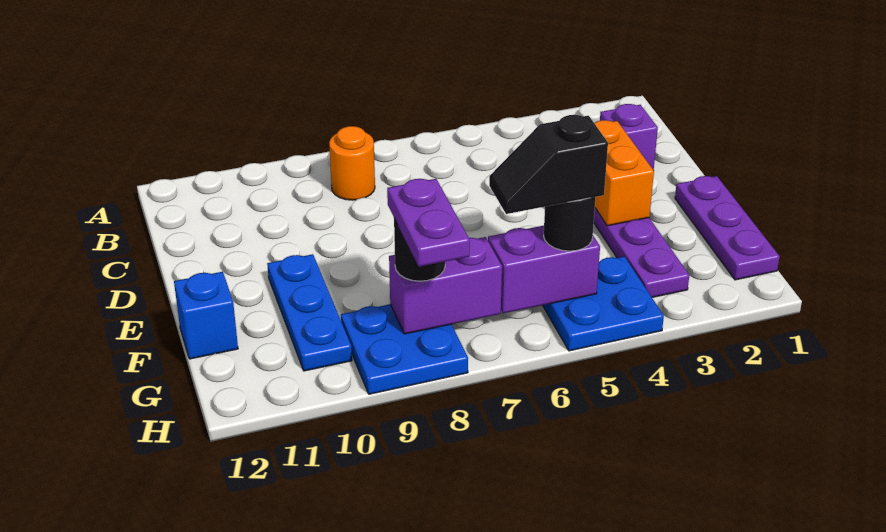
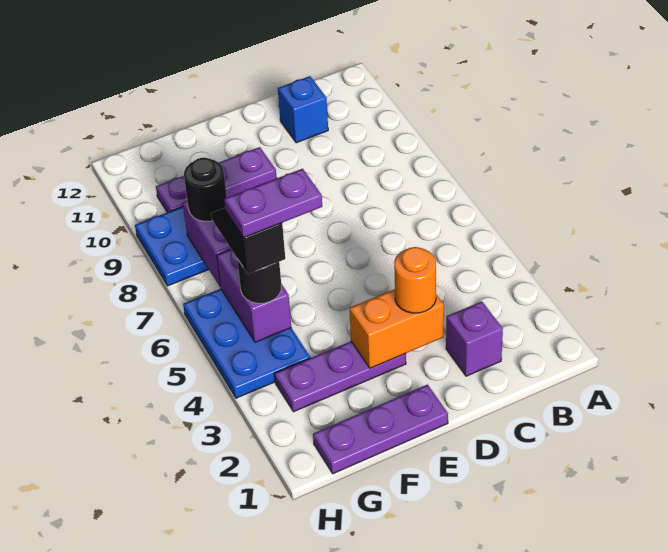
orange round brick B8 level 1 -> orange round brick D3 level 3
blue plate E10:G10 level 1 -> purple plate E10:G10 level 1
blue brick F12 level 1 -> blue brick C11 level 1
blue plate G4:H5 level 1 -> blue plate G4:H6 level 1
purple plate G8:H8 level 4 -> purple plate F5:G5 level 5

